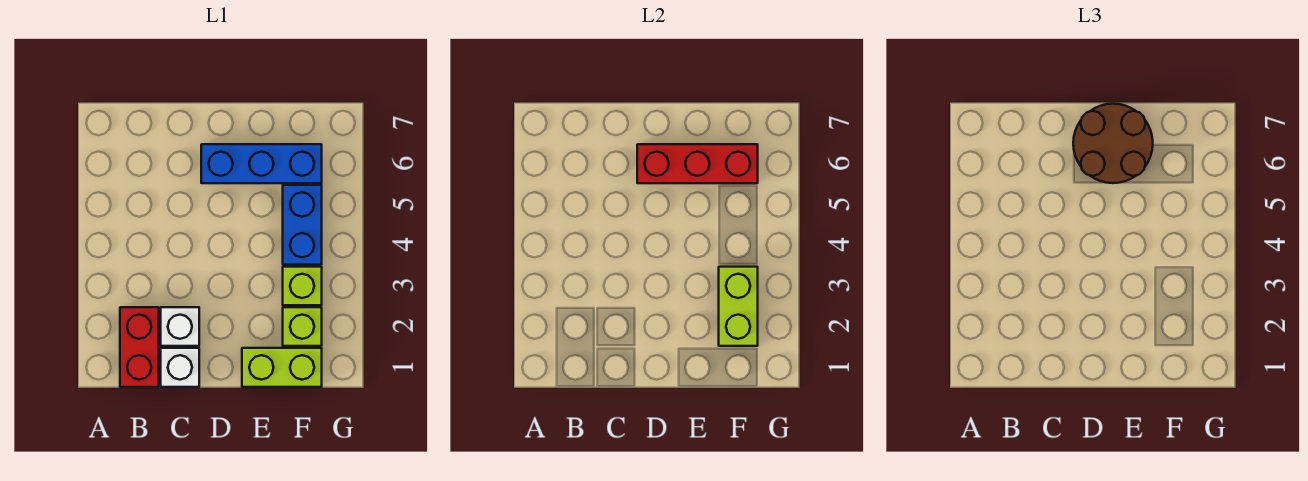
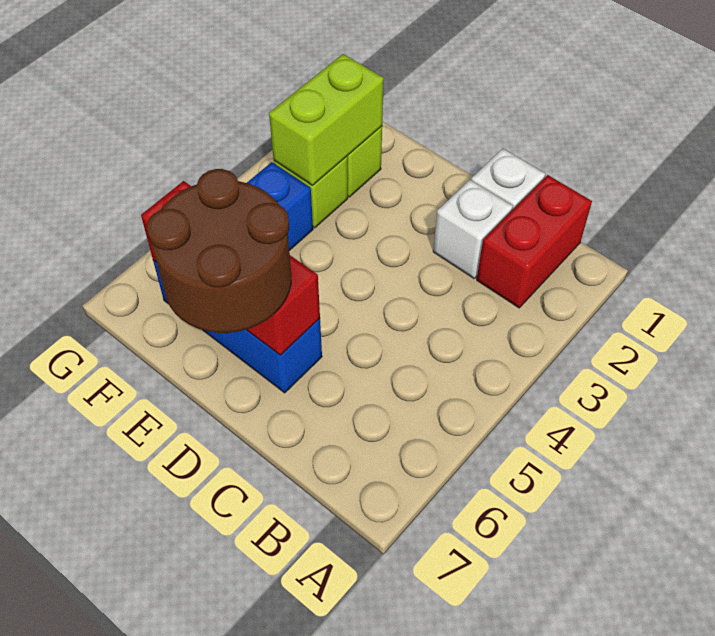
lime brick E1:F1 level 1 -> none

